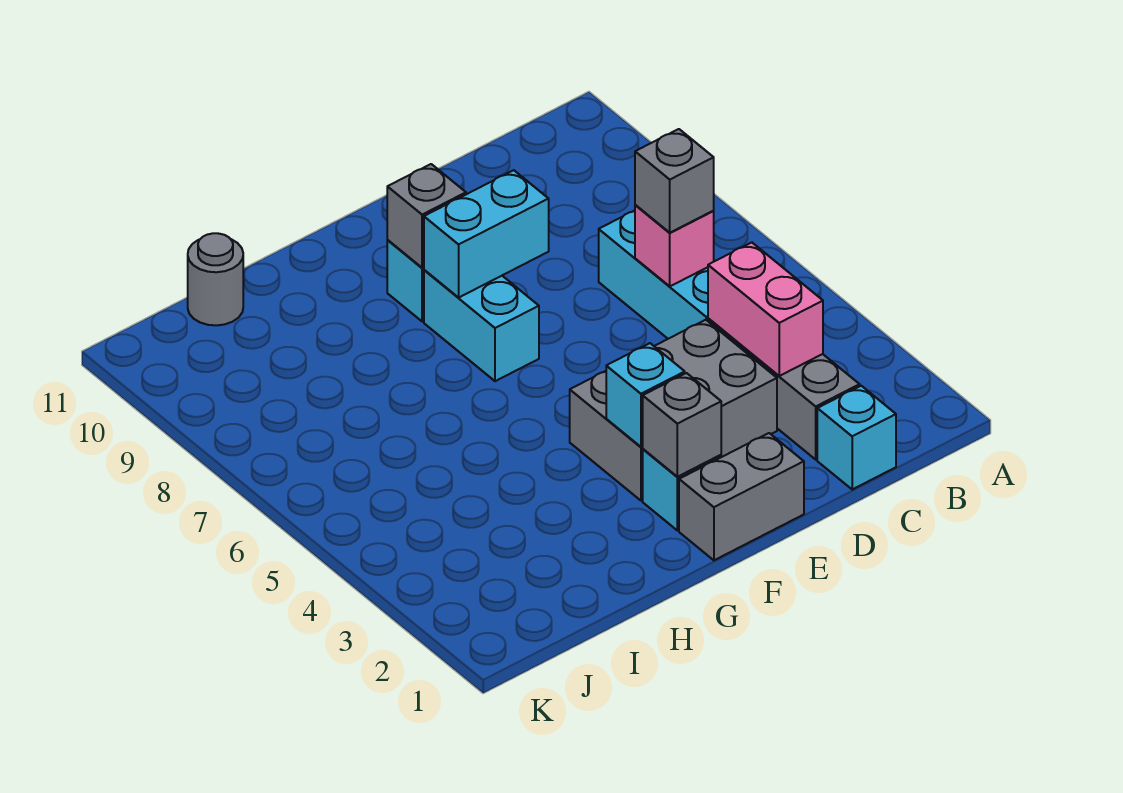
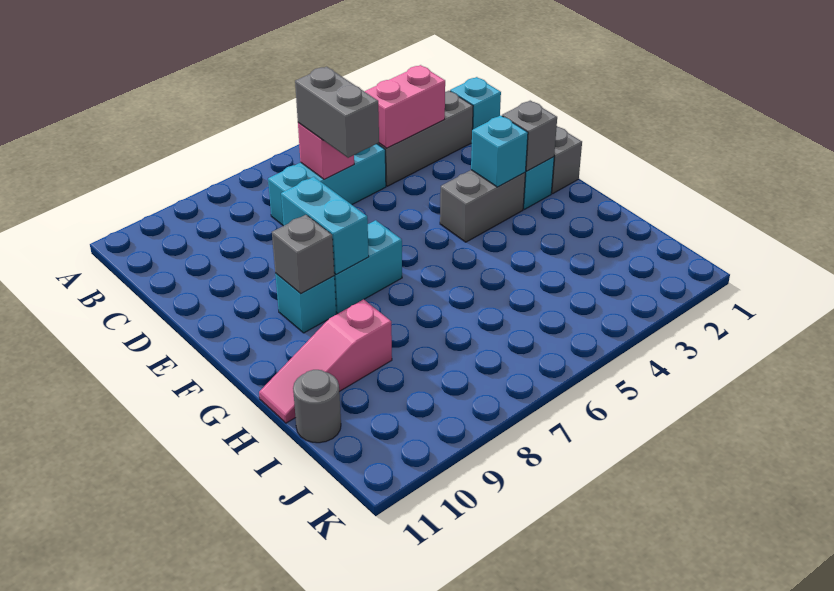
grey brick C6 level 3 -> grey brick C6:D6 level 3
grey brick D3:F4 level 1 -> grey brick F3:F4 level 1
none -> pink slope H9:H11 level 1 top 9

